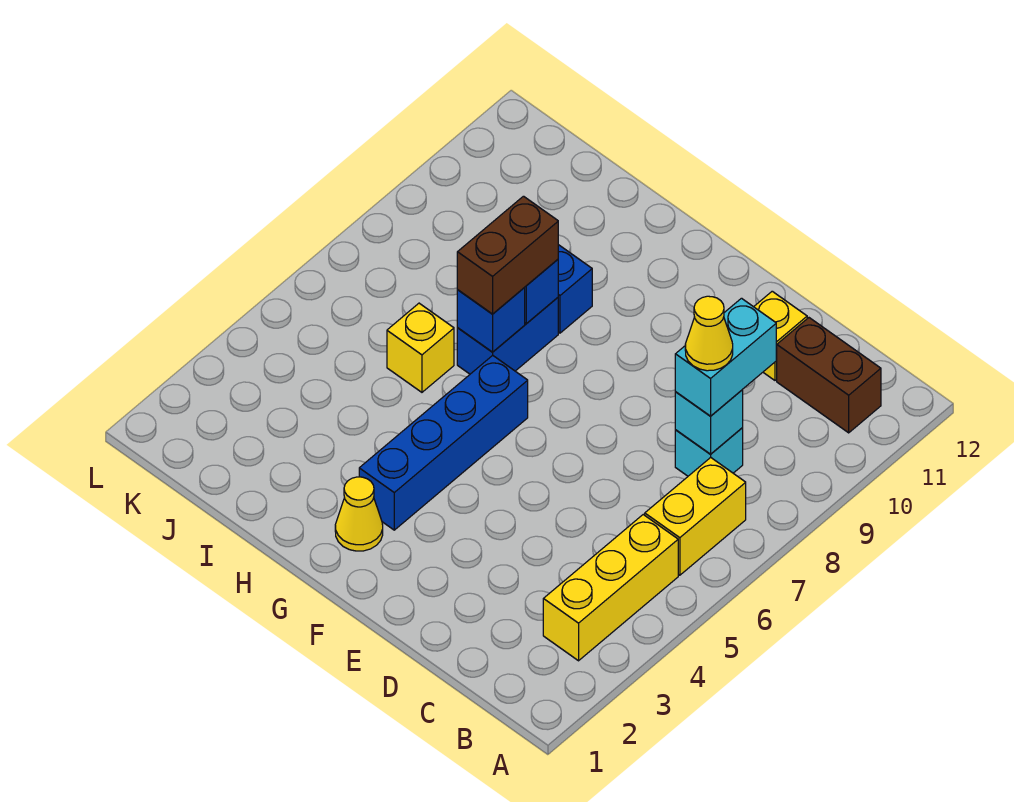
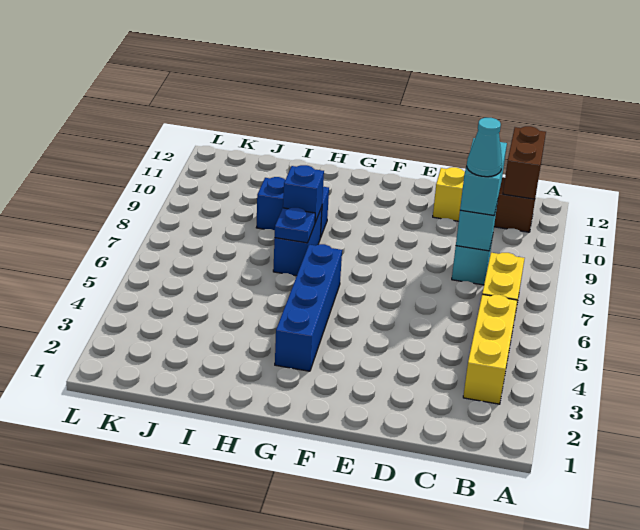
yellow cone C8 level 4 -> cyan cone C8 level 4
yellow cone G2 level 1 -> none
blue brick H7 level 2 -> blue plate H7 level 2
brown brick H7:H8 level 3 -> brown brick B11:B12 level 2
yellow brick I6 level 1 -> none

